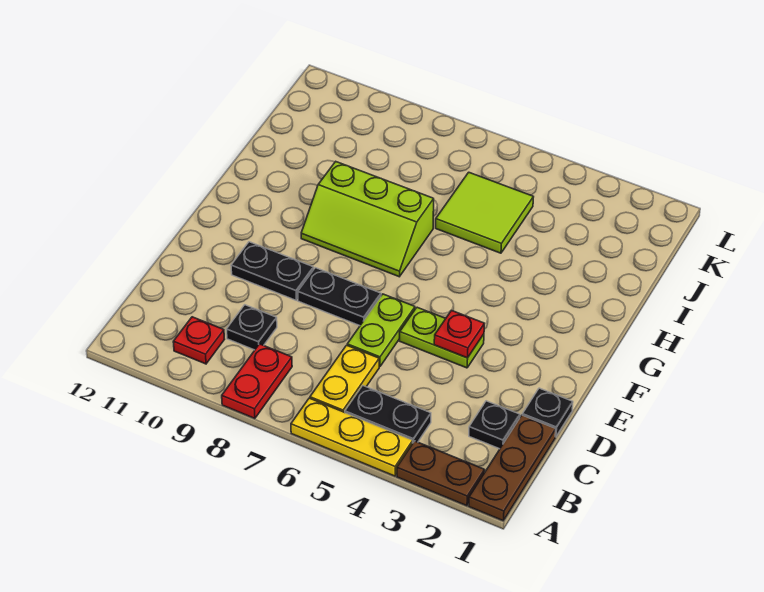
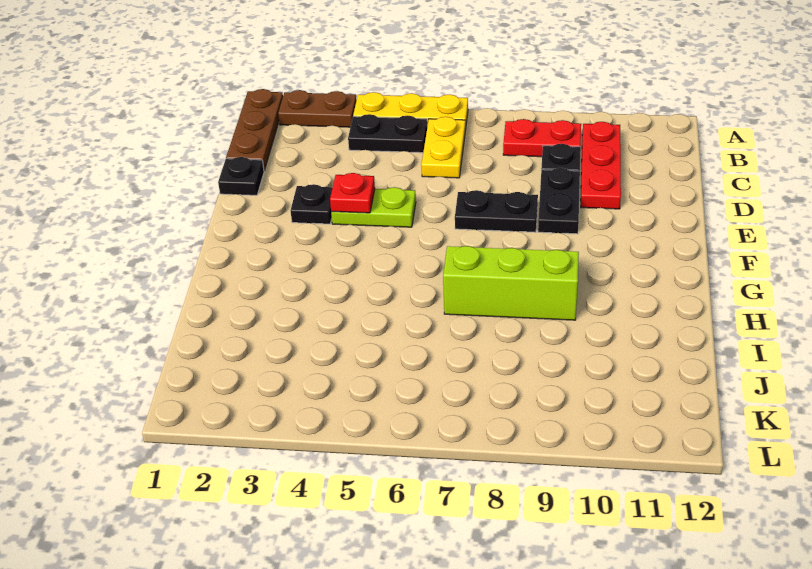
red plate A8:B8 level 1 -> red plate B8:B9 level 1
red plate B10 level 1 -> red plate B10:D10 level 1
black plate C2 level 1 -> black plate E3 level 1
lime plate D6:E6 level 1 -> none
black plate E9:E10 level 1 -> black plate D9:E9 level 1
lime tile I5:J6 level 1 -> none

